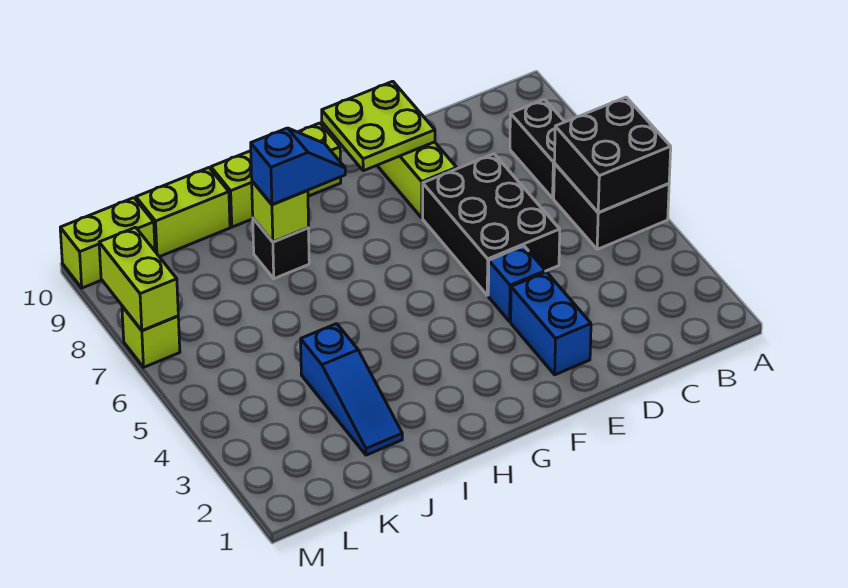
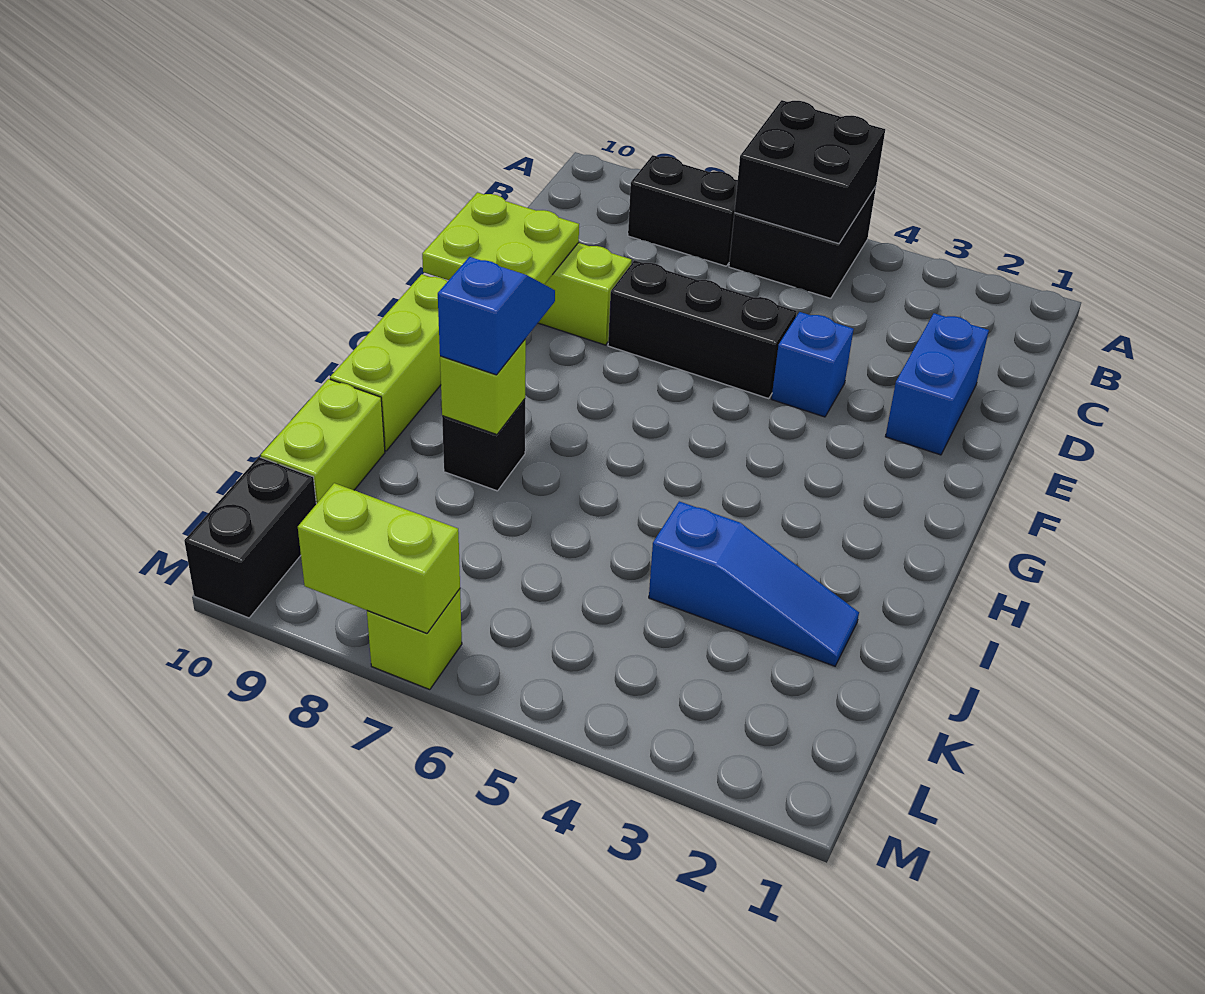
black brick D5:E7 level 1 -> black brick E5:E7 level 1
blue brick E2:E3 level 1 -> blue brick D2:E2 level 1
lime brick L10:M10 level 1 -> black brick L10:M10 level 1

